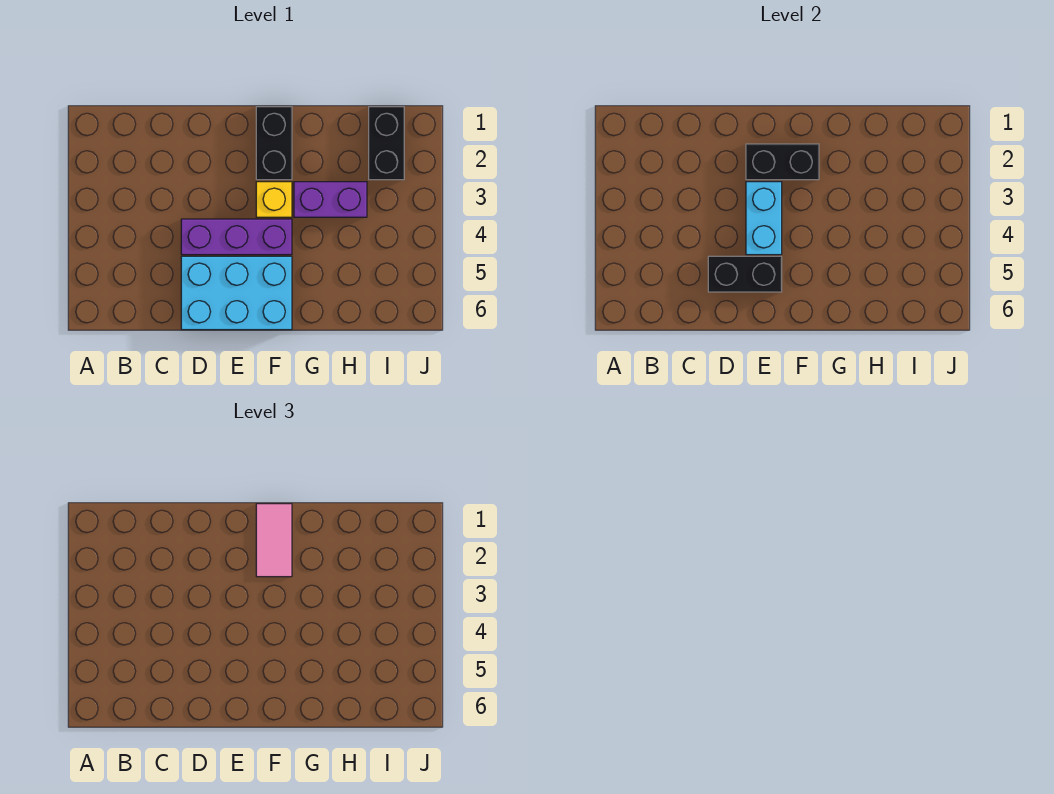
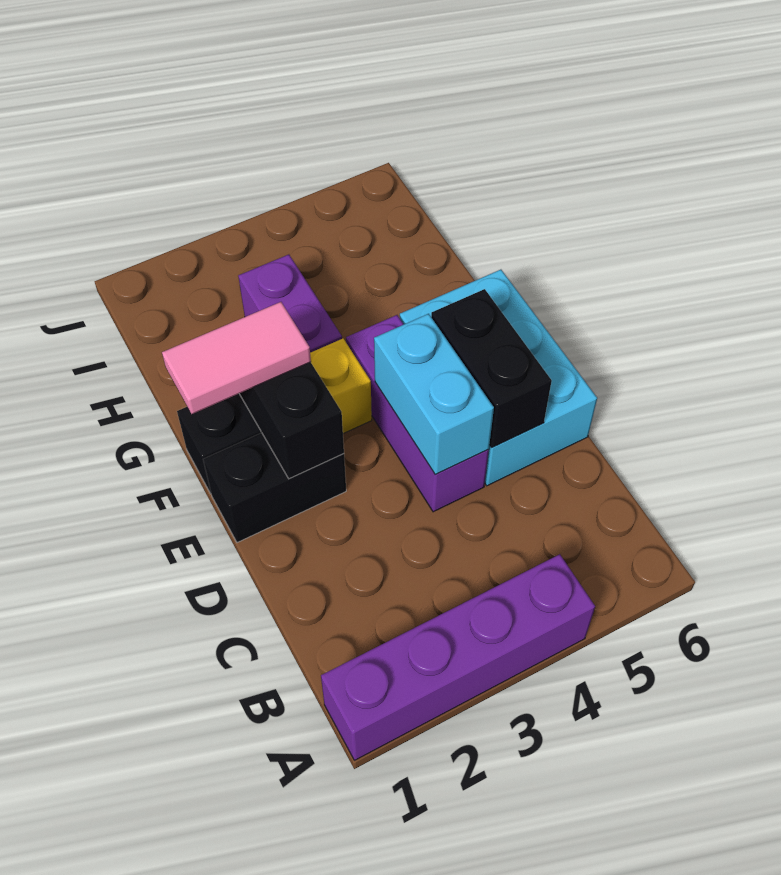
none -> purple brick A1:A4 level 1
cyan brick E3:E4 level 2 -> cyan brick D4:E4 level 2
black brick I1:I2 level 1 -> black brick E1:E2 level 1

